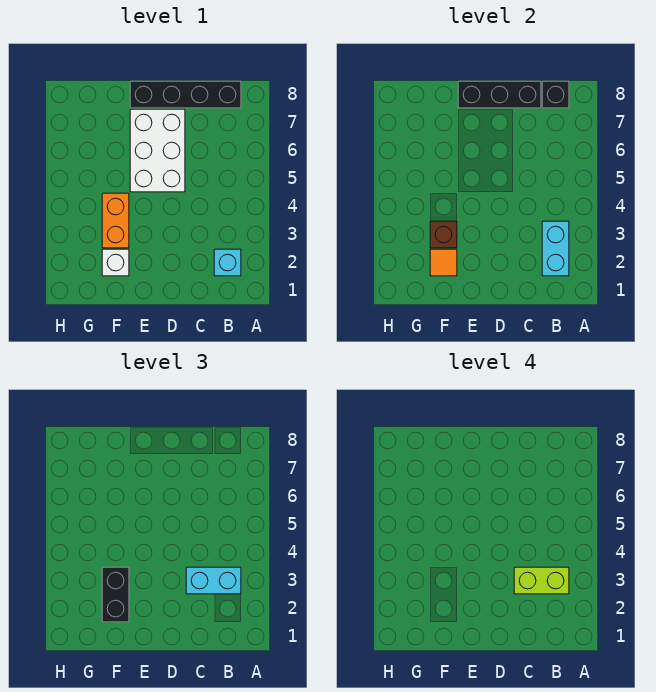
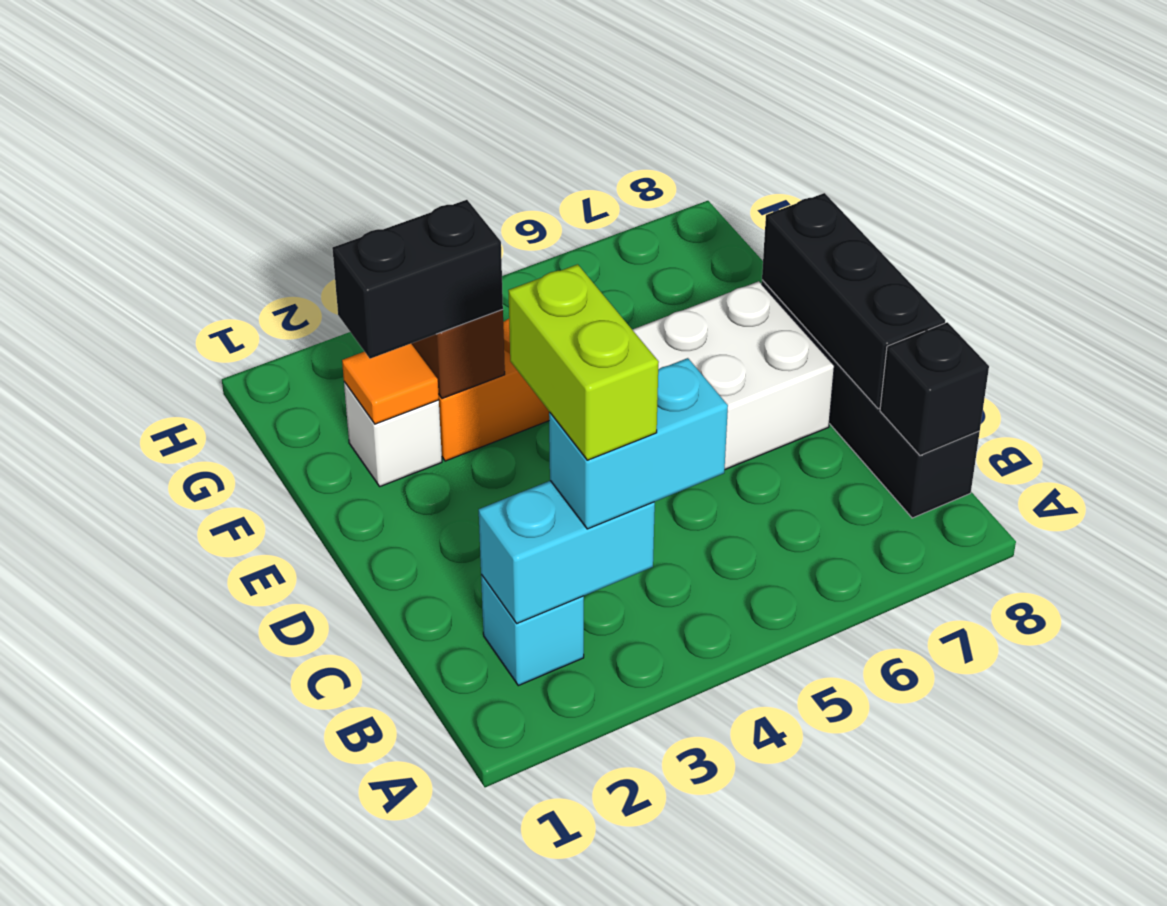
cyan brick B3:C3 level 3 -> cyan brick B3:B4 level 3

